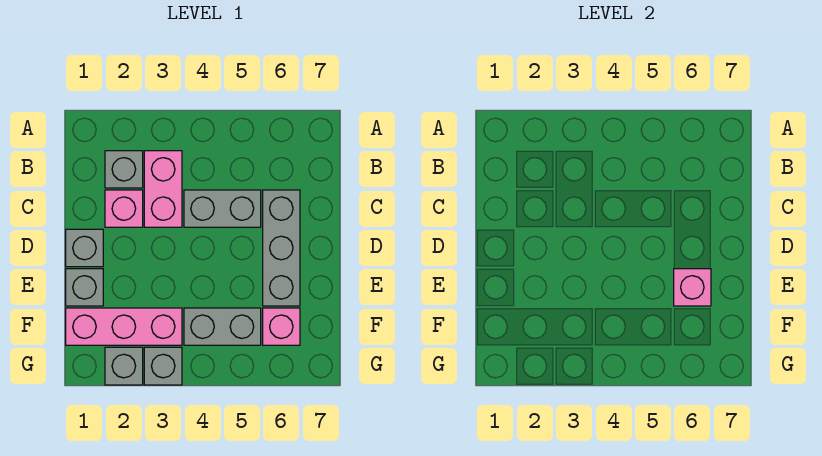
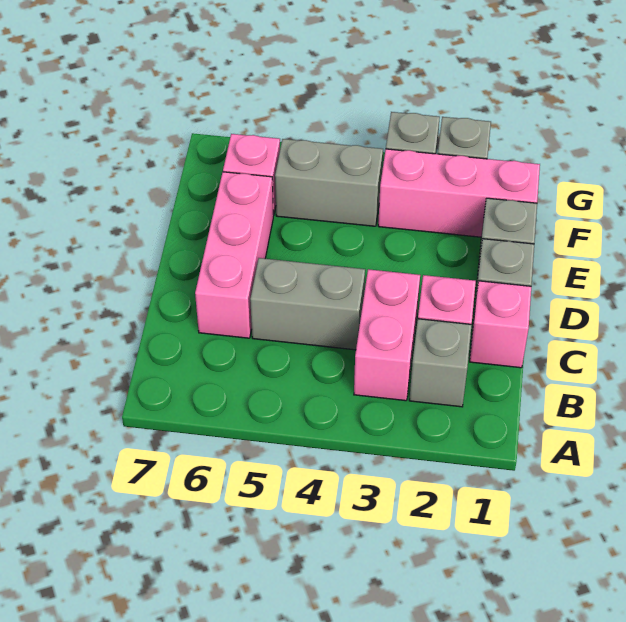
grey brick C6:E6 level 1 -> pink brick C6:E6 level 1
pink brick E6 level 2 -> pink brick C1 level 1

